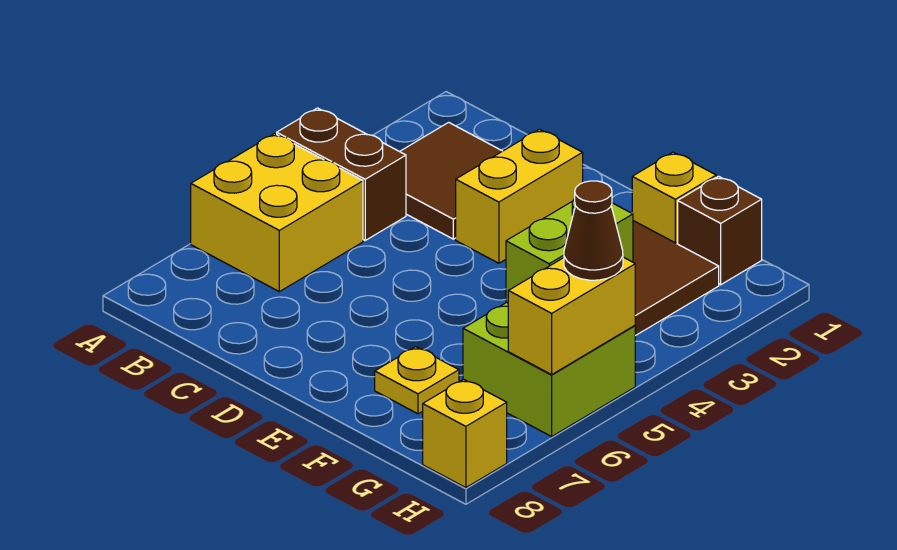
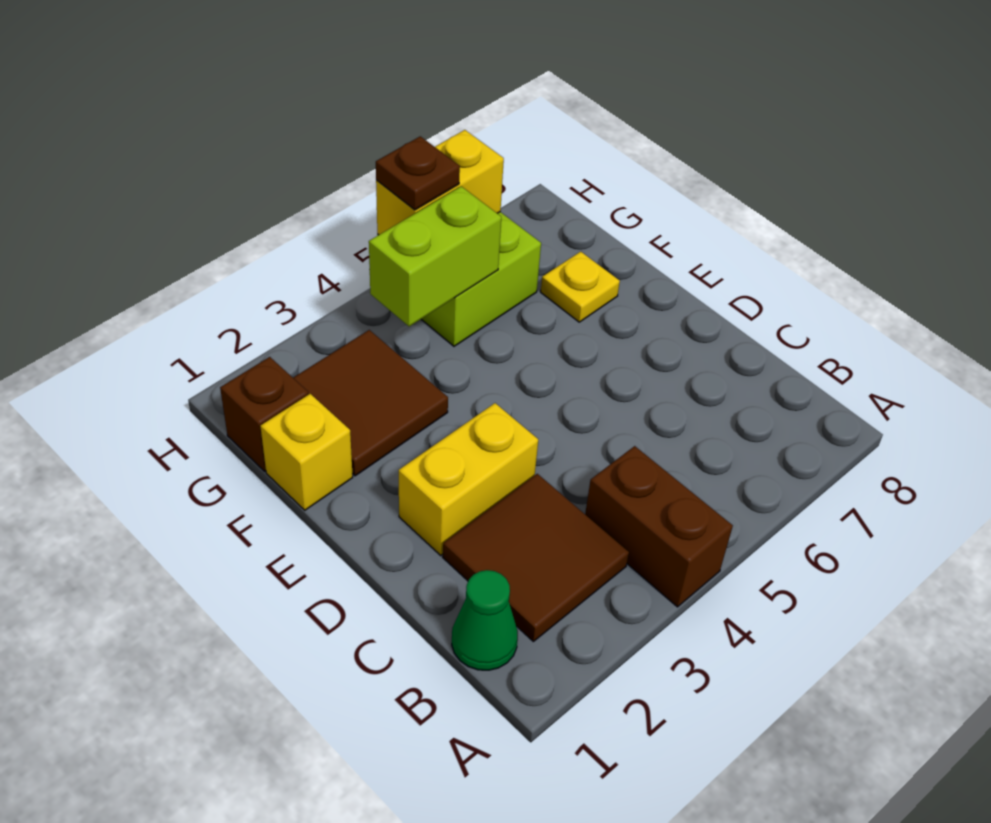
yellow brick A5:B6 level 1 -> none
none -> green cone B1 level 1
brown cone H5 level 3 -> brown plate H5 level 3
yellow brick H8 level 1 -> none

